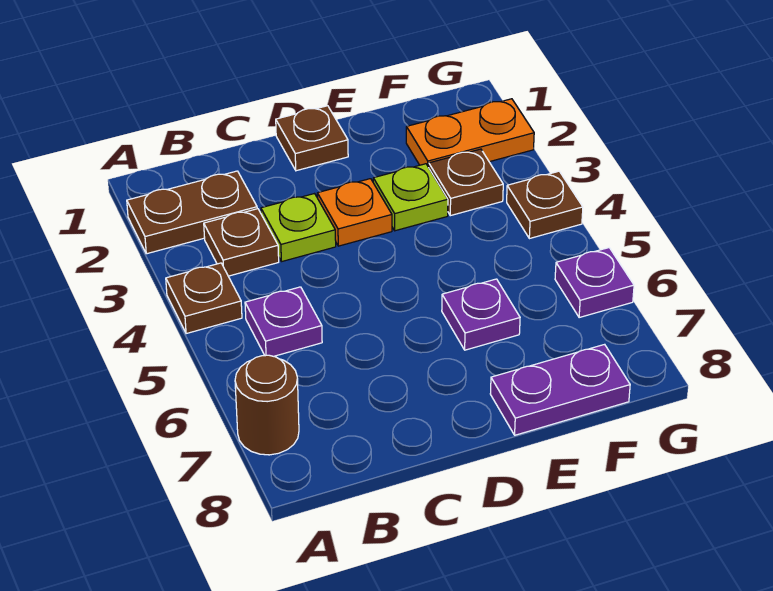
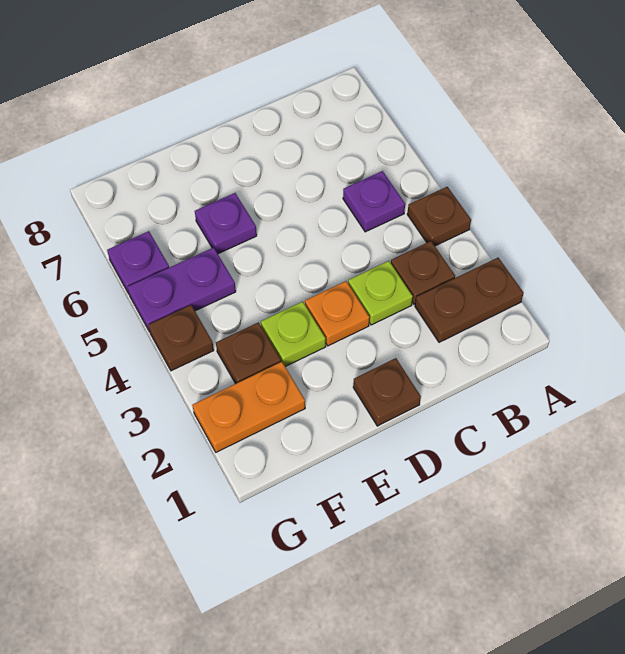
brown round brick A7 level 1 -> none
purple plate E8:F8 level 1 -> purple plate F5:G5 level 1

